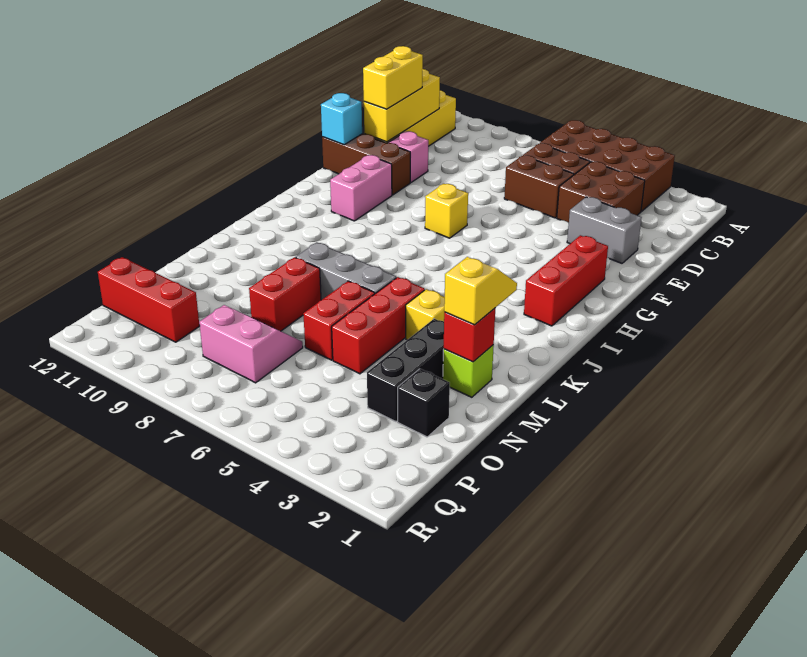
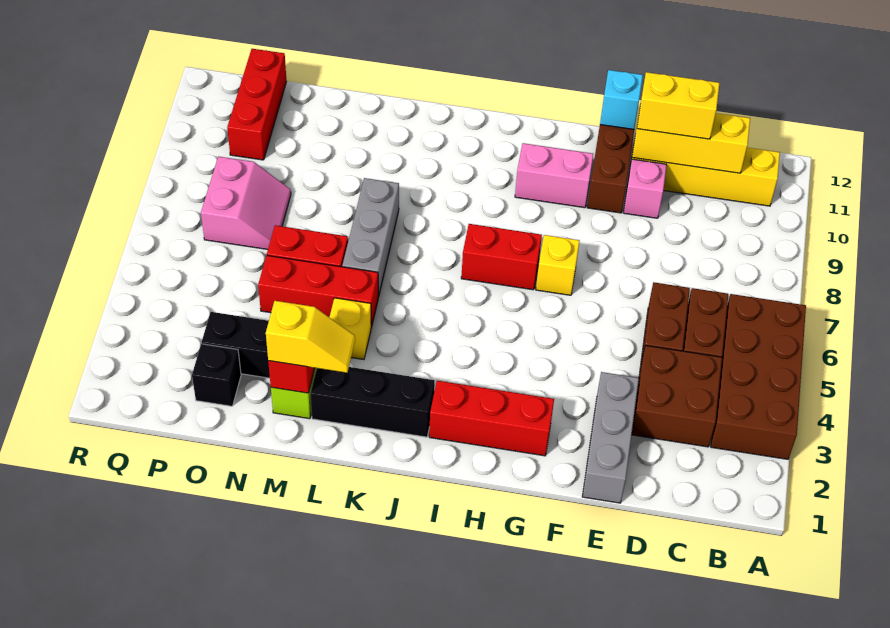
grey brick E2:E3 level 1 -> grey brick E1:E3 level 1
none -> black brick J2:L2 level 1
red brick M8:N8 level 1 -> red brick H7:I7 level 1

